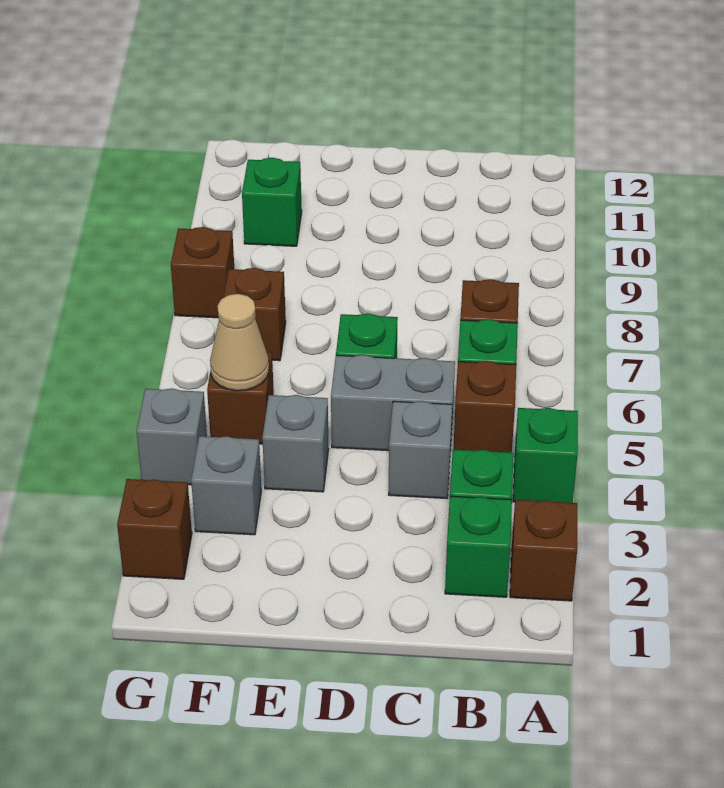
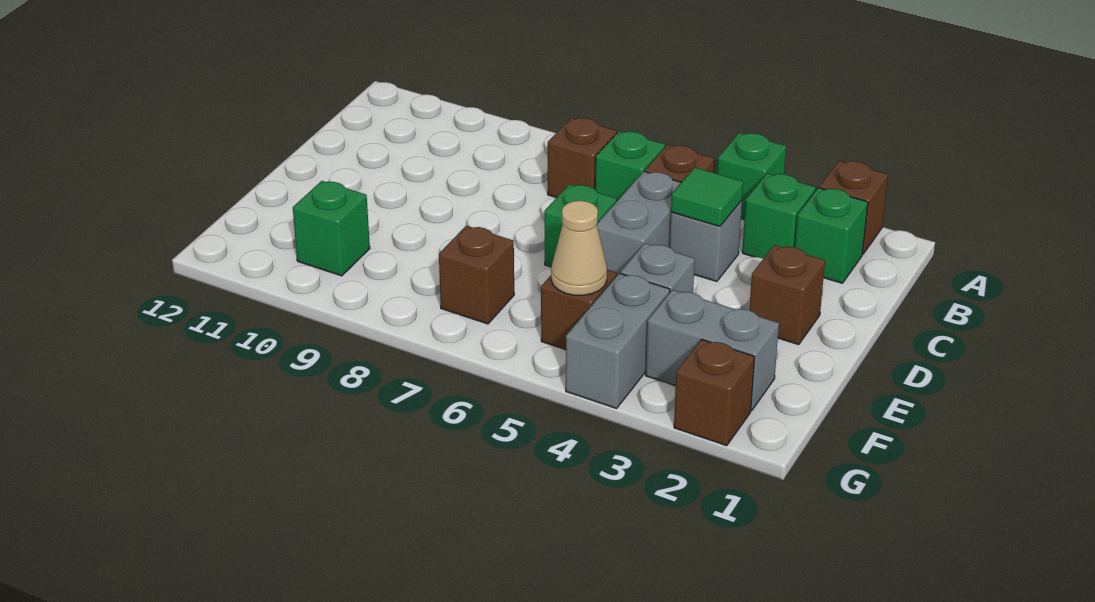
none -> green tile C4 level 2
grey brick F3 level 1 -> grey brick F2:F3 level 1
grey brick G4 level 1 -> grey brick F4:G4 level 1
brown brick G8 level 1 -> brown brick D2 level 1

